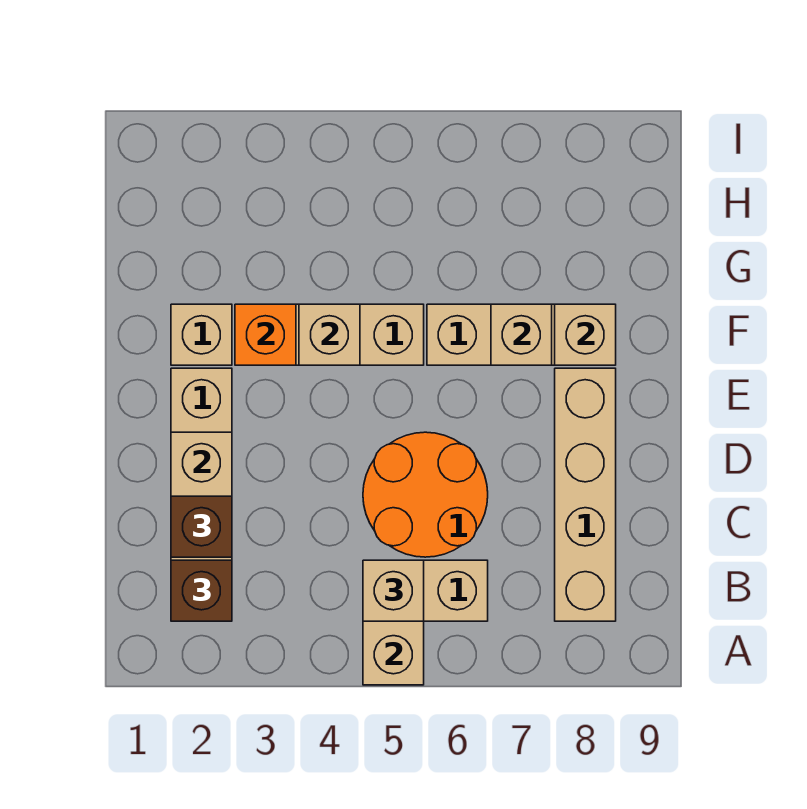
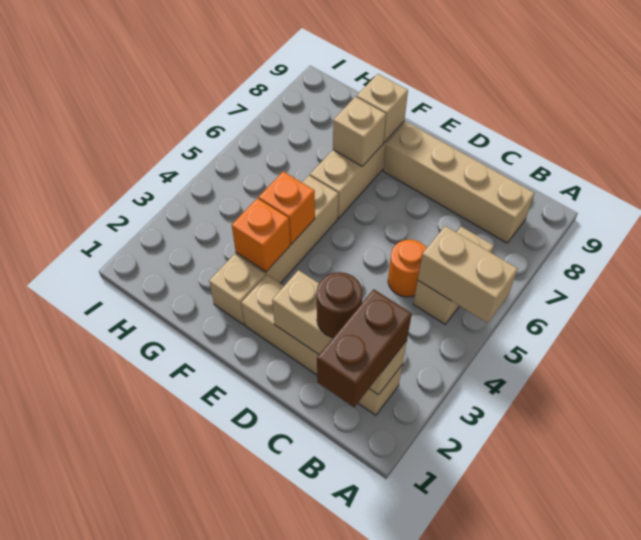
brown brick B2 level 3 -> brown brick B1:B2 level 3
tan brick B5 level 3 -> none
brown brick C2 level 3 -> brown round brick C2 level 3
orange round brick C5:D6 level 1 -> orange round brick C5 level 1
tan brick F4 level 2 -> orange brick F4 level 2

